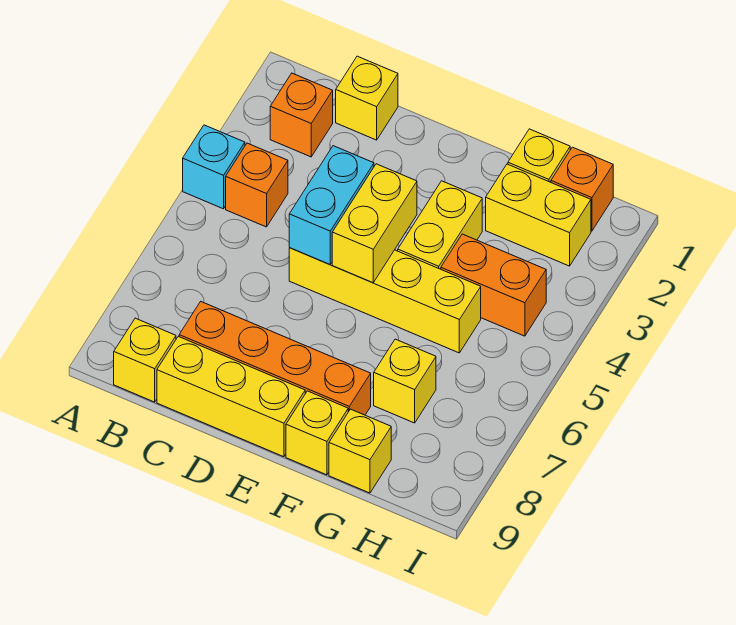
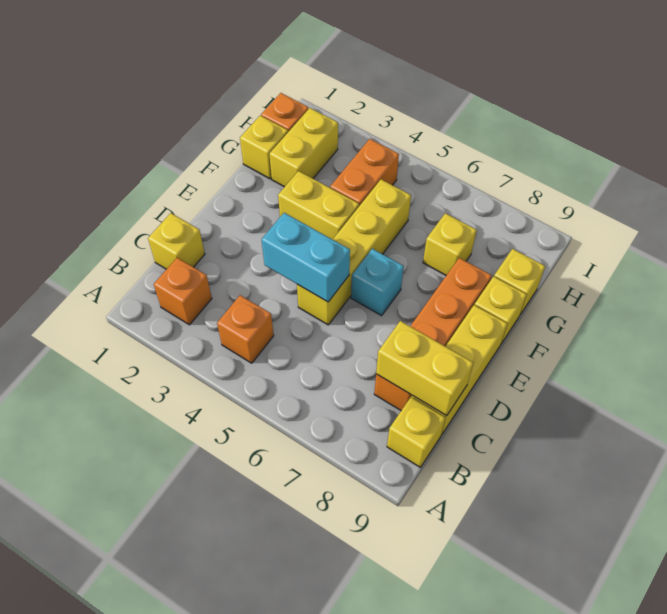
cyan brick A4 level 1 -> cyan brick E6 level 1
yellow brick E4:E5 level 2 -> yellow brick C8:C9 level 2

